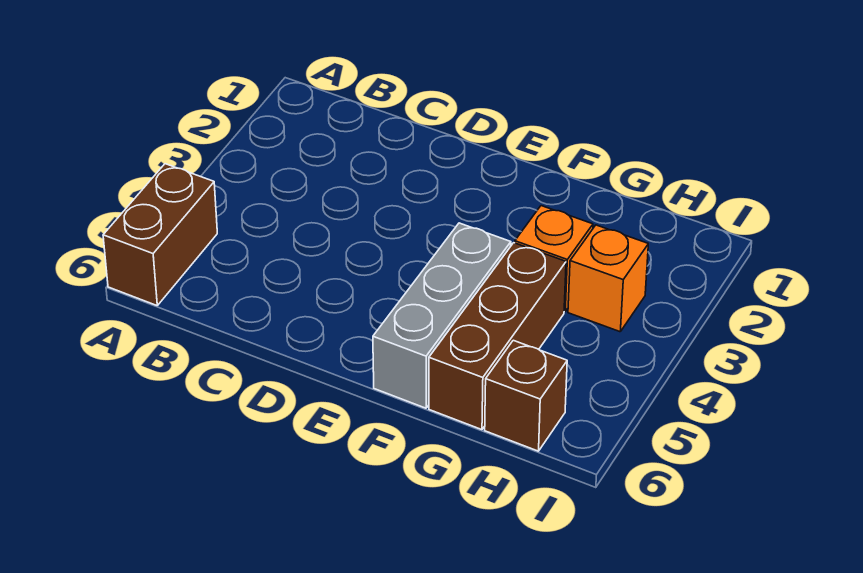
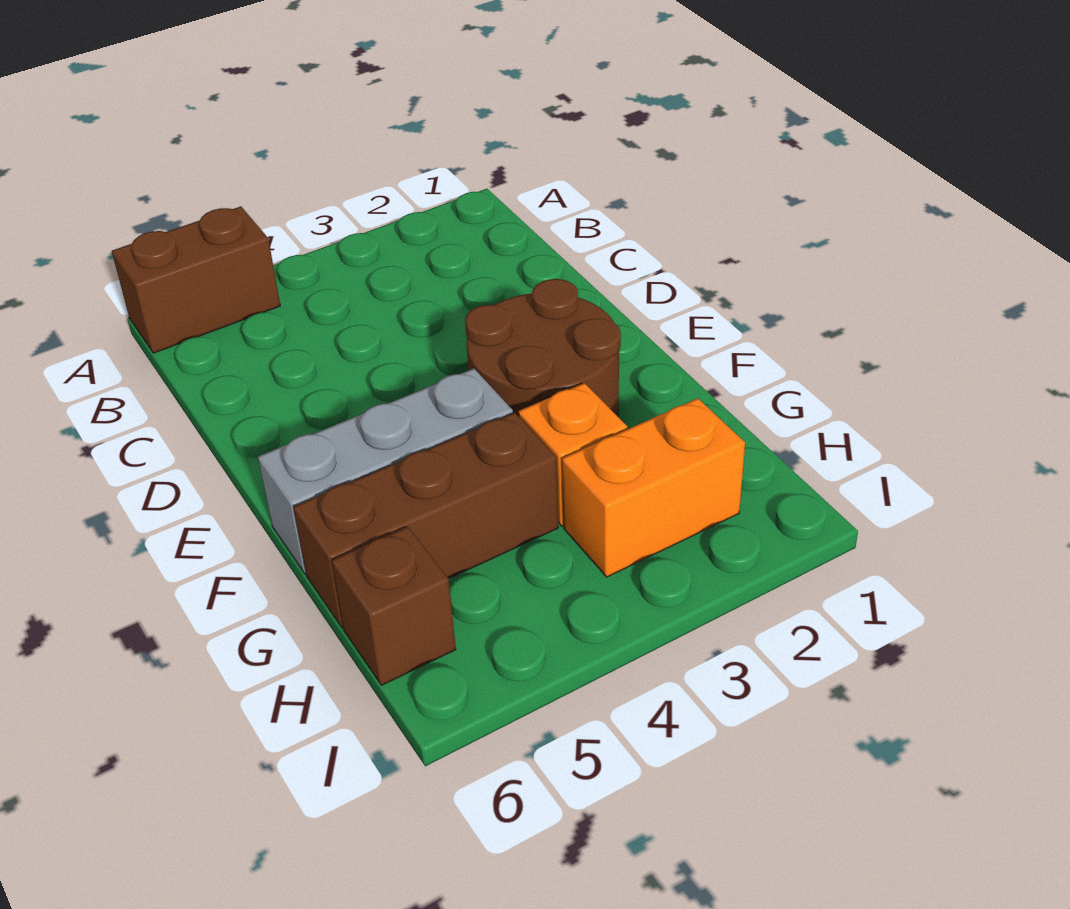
none -> brown round brick E2:F3 level 1
orange brick H3 level 1 -> orange brick H2:H3 level 1

